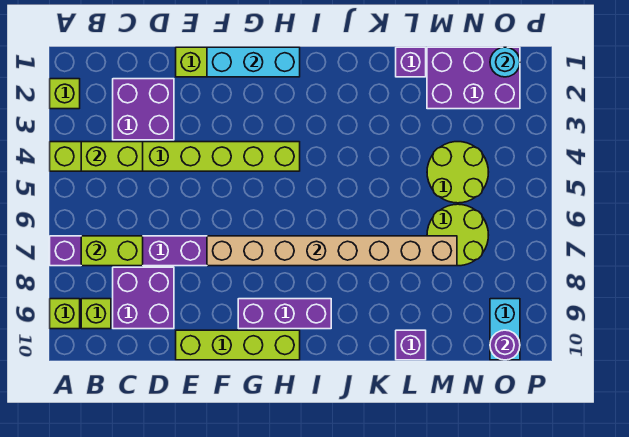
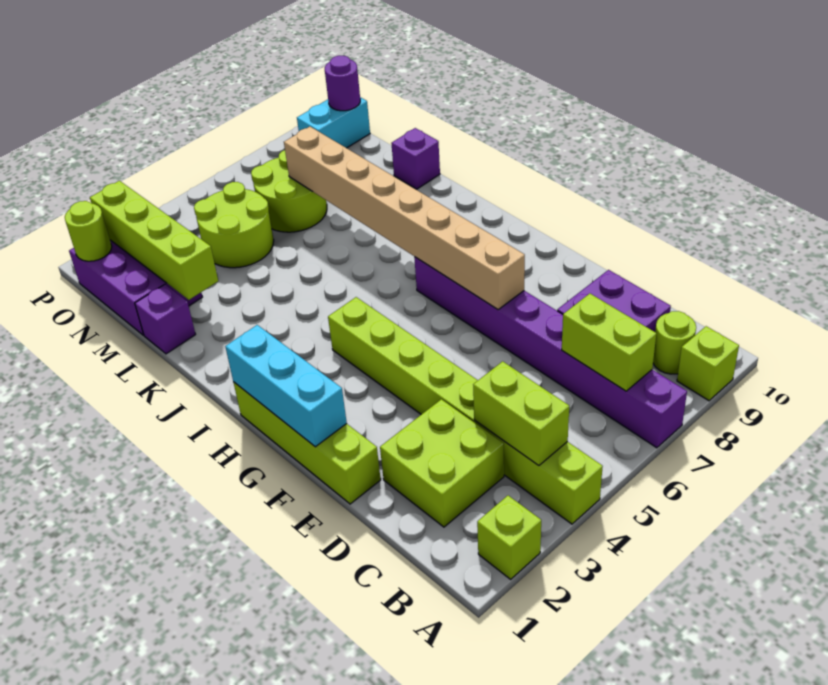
lime brick B9 level 1 -> lime round brick B9 level 1
purple brick C2:D3 level 1 -> lime brick C2:D3 level 1
lime brick E10:H10 level 1 -> lime brick L2:O2 level 2
purple brick G9:I9 level 1 -> none
cyan round brick O1 level 2 -> lime round brick O1 level 2

